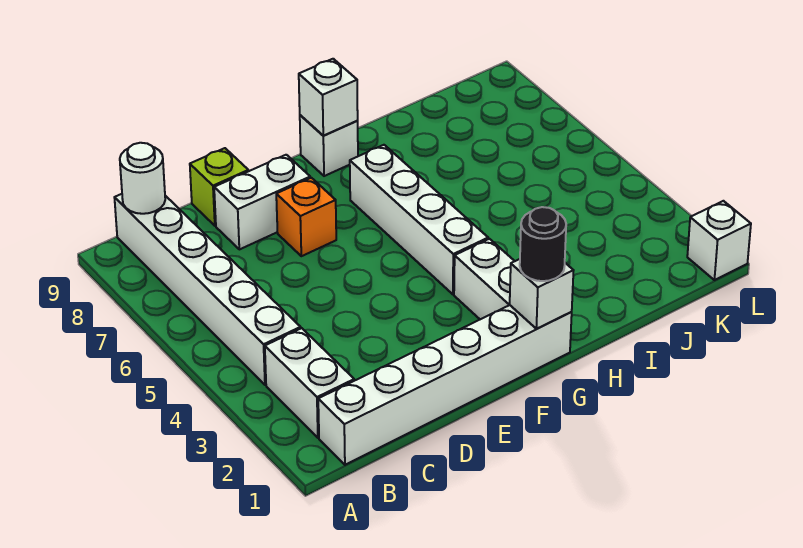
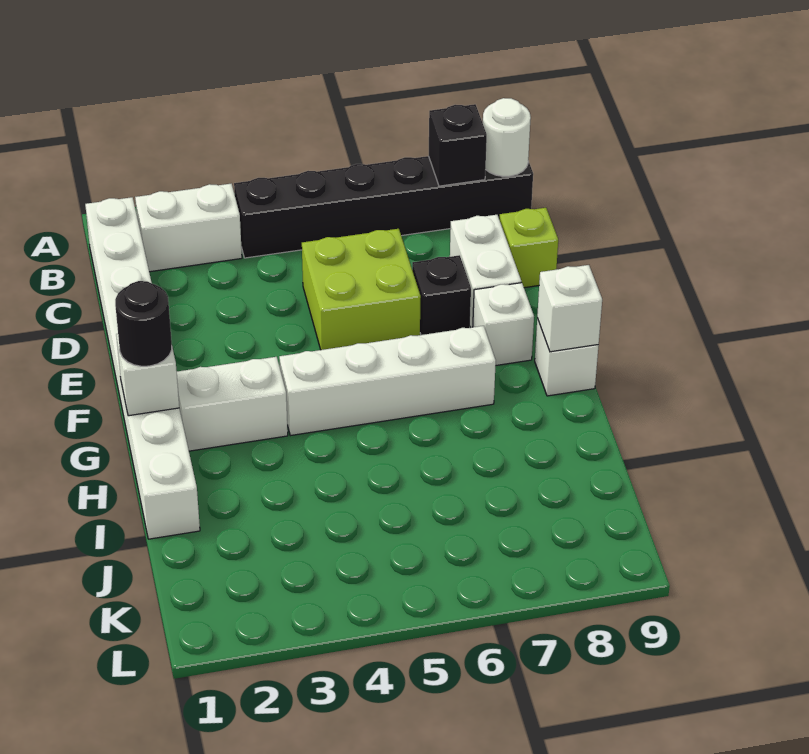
white brick B1:G1 level 1 -> white brick B1:I1 level 1
white brick B4:B9 level 1 -> black brick B4:B9 level 1
none -> black brick B8 level 2
none -> lime brick D5:E6 level 1
orange brick E7 level 1 -> black brick E7 level 1
white brick L1 level 1 -> white brick F8 level 1

